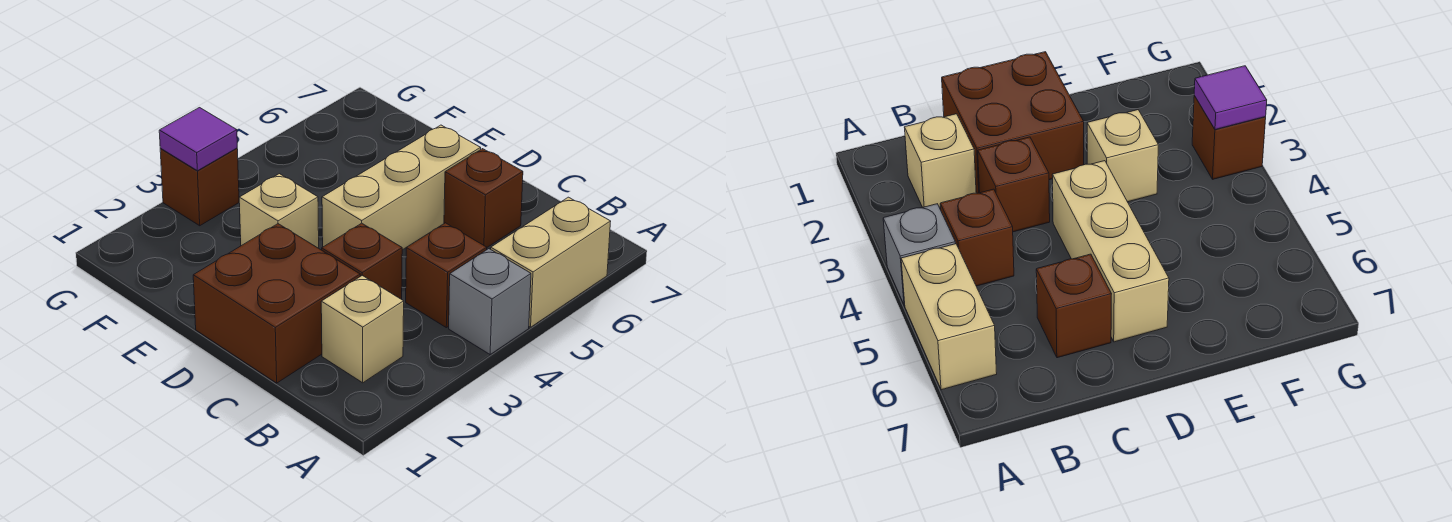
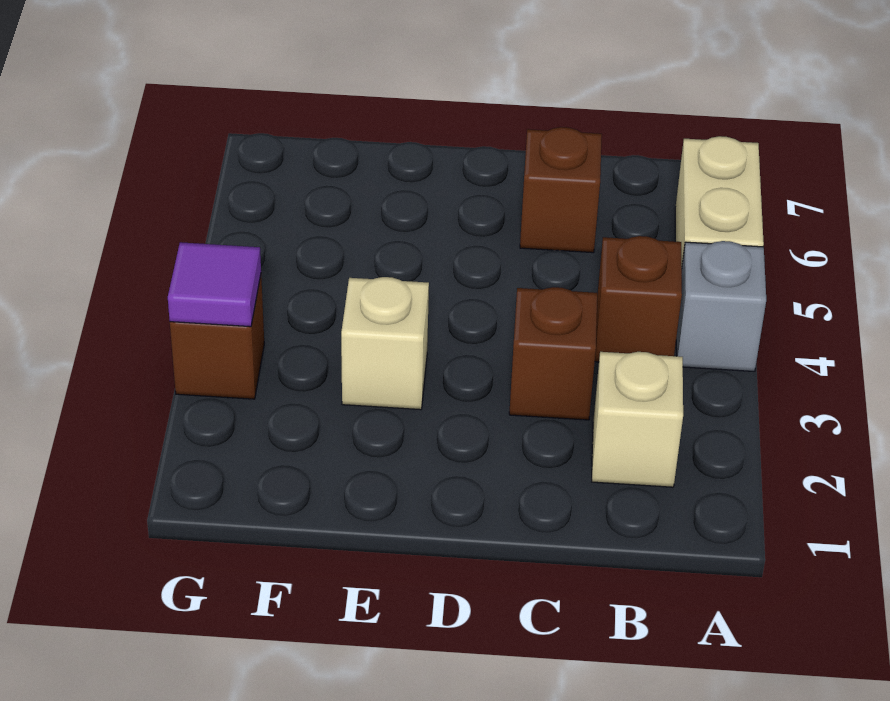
brown brick C1:D2 level 1 -> none
tan brick D4:D6 level 1 -> none

